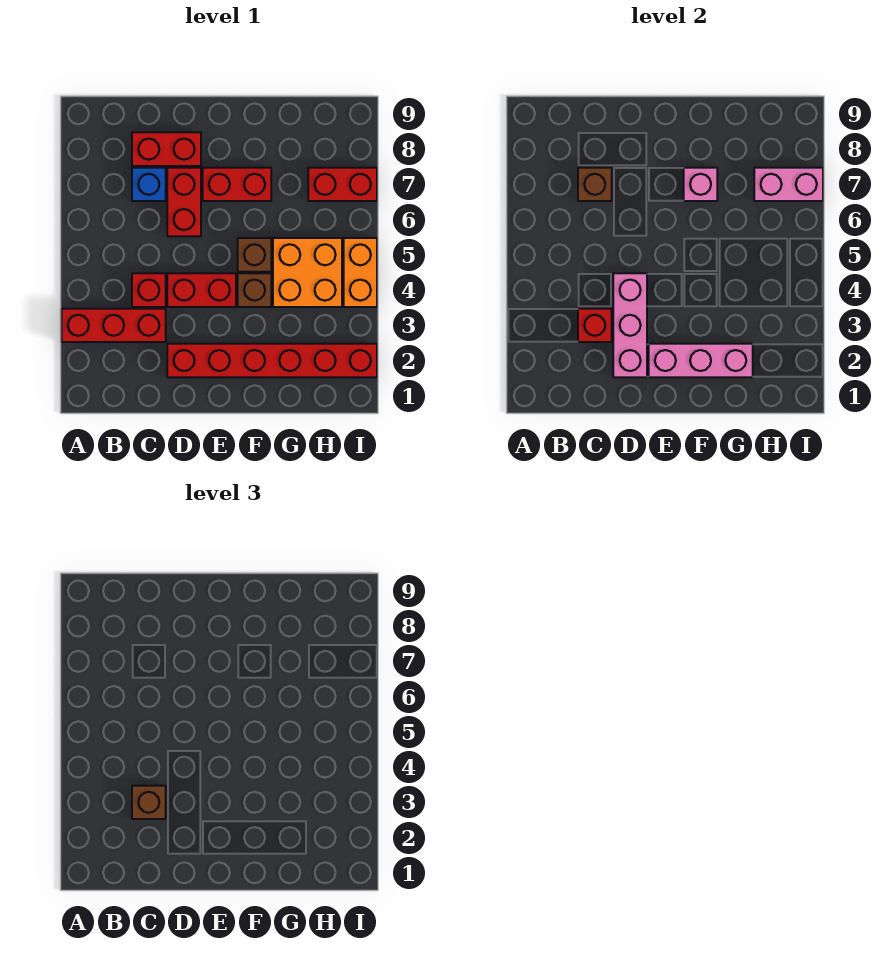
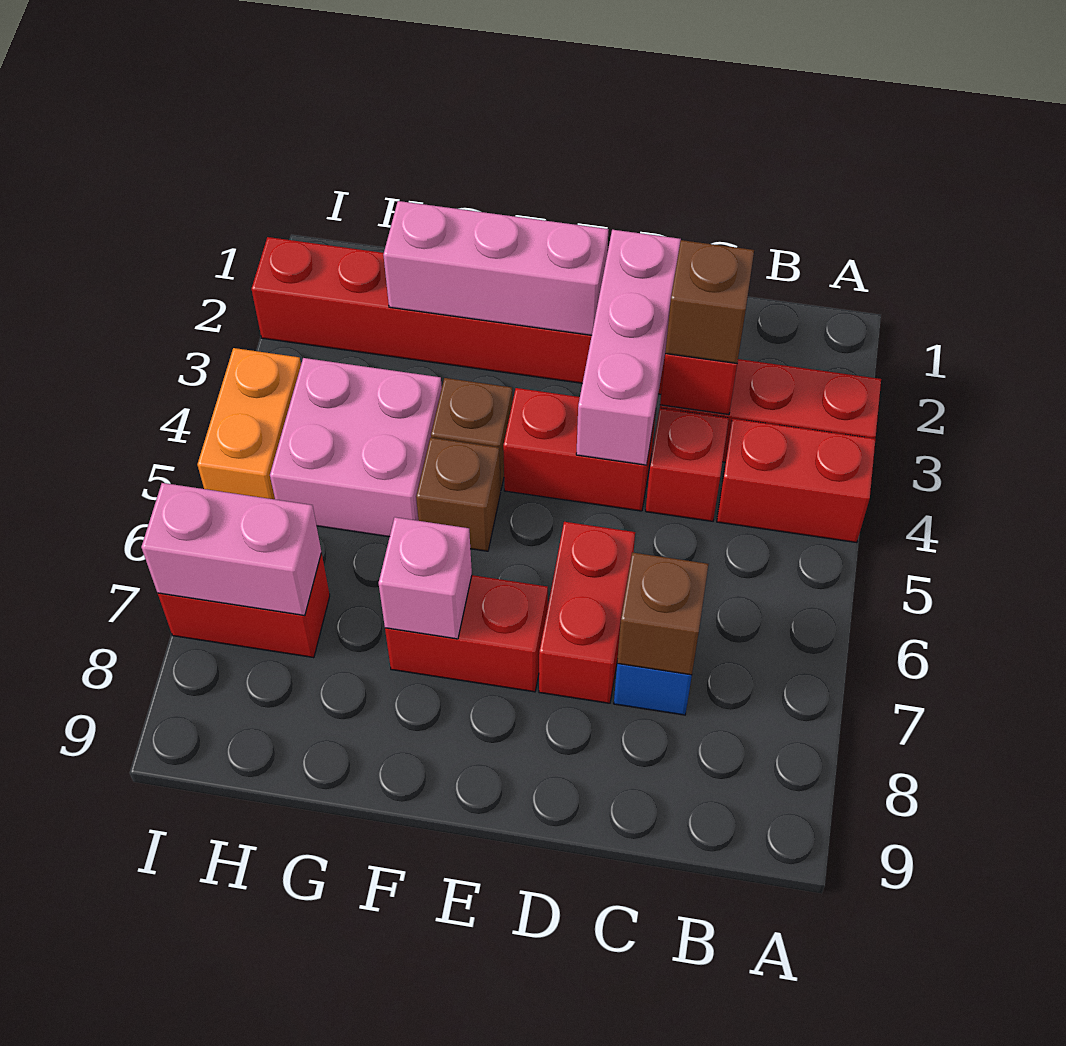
red brick C8:D8 level 1 -> red brick A4:B4 level 1
orange brick G4:H5 level 1 -> pink brick G4:H5 level 1

